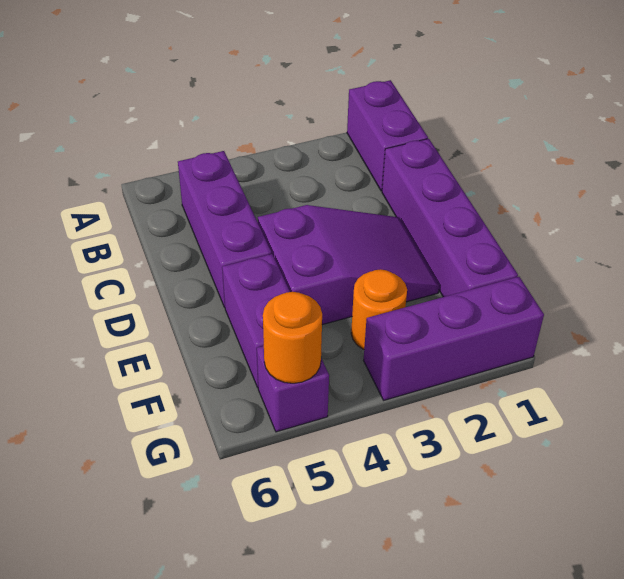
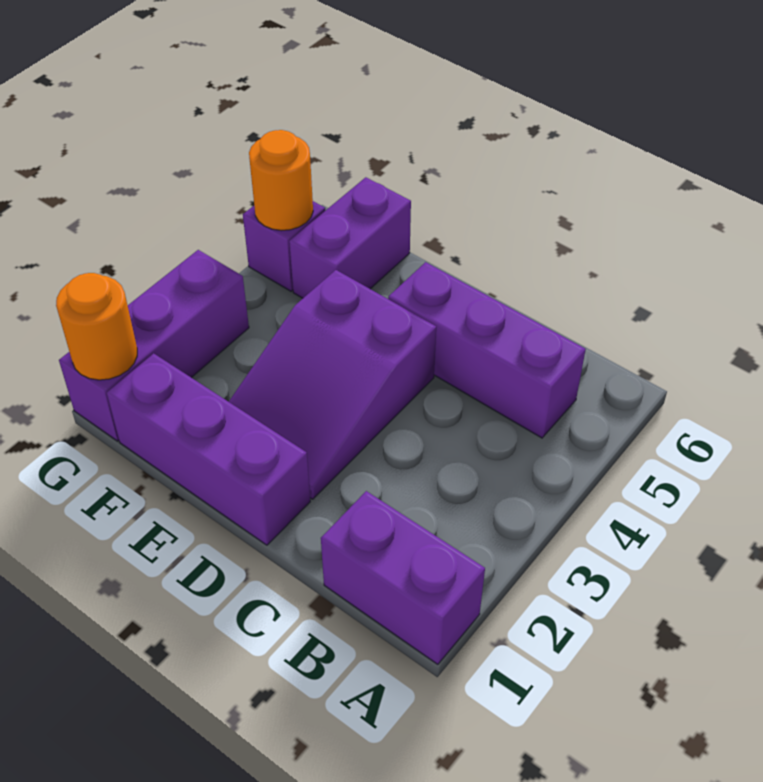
purple brick C1:F1 level 1 -> purple brick D1:F1 level 1
purple brick E5:F5 level 1 -> purple brick F5:F6 level 1
orange round brick F3 level 1 -> orange round brick G1 level 2

